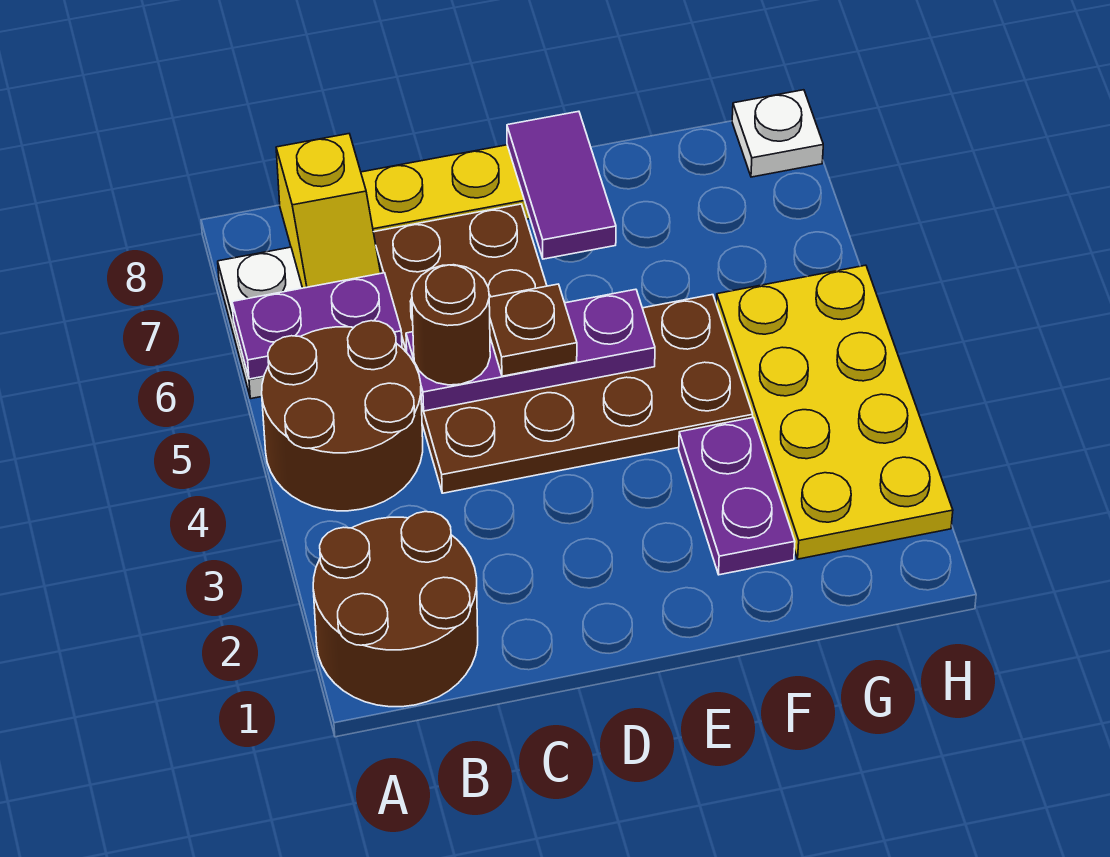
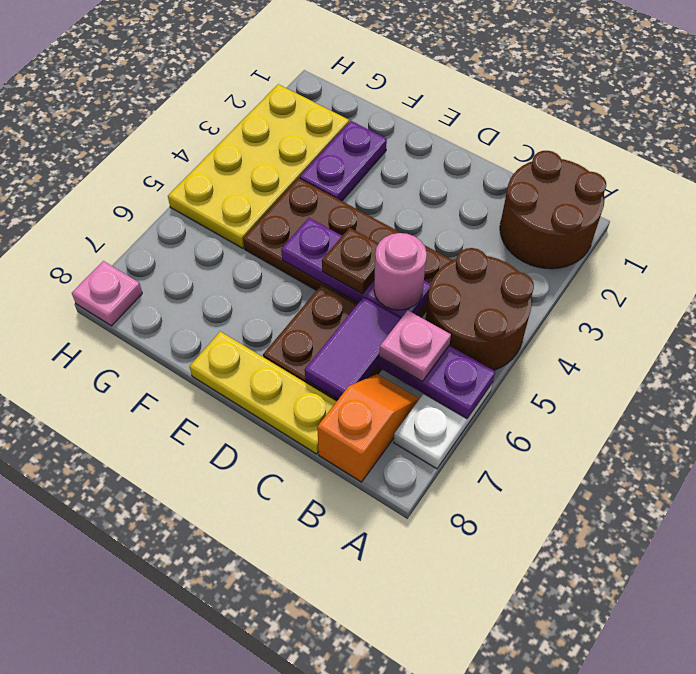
none -> pink plate B6 level 3
yellow slope B7:B8 level 1 top 8 -> orange slope B7:B8 level 1 top 8
brown round brick C5 level 3 -> pink round brick C5 level 3
purple tile E7:E8 level 2 -> purple tile C6:C7 level 2
white plate H8 level 1 -> pink plate H8 level 1

